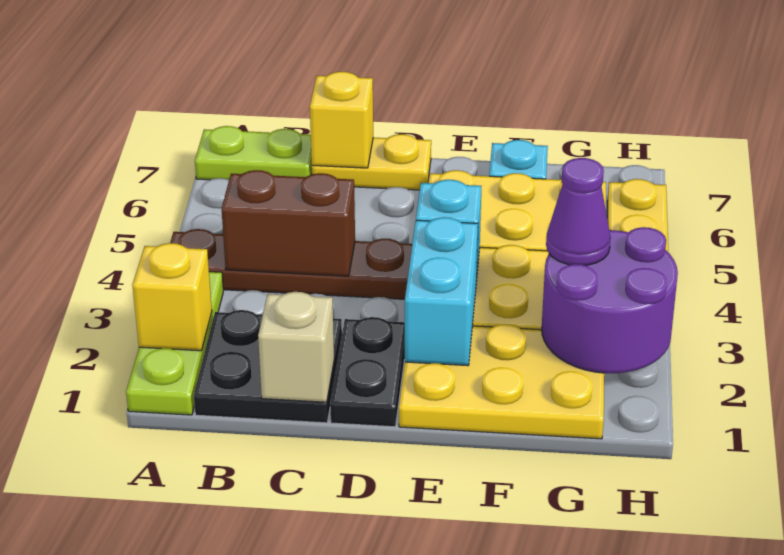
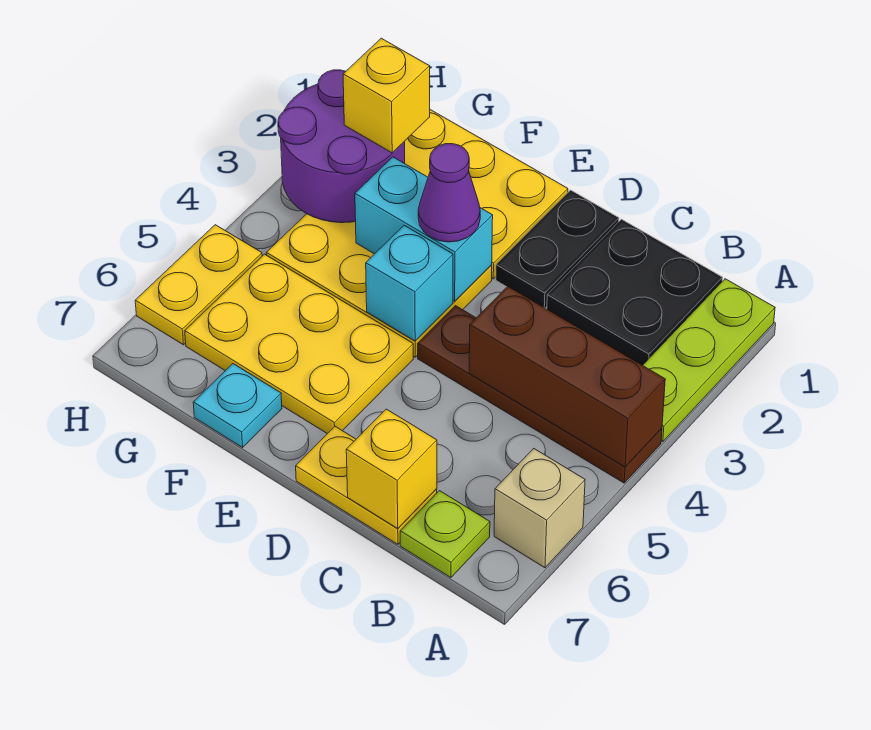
yellow brick A2 level 2 -> yellow brick G2 level 3
lime plate A7:B7 level 1 -> lime plate B7 level 1
brown brick B4:C4 level 2 -> brown brick A4:C4 level 2
tan brick C1 level 2 -> tan brick A6 level 1
cyan brick E2:E3 level 2 -> cyan brick E3:F3 level 2
purple cone G3 level 3 -> purple cone E3 level 3

